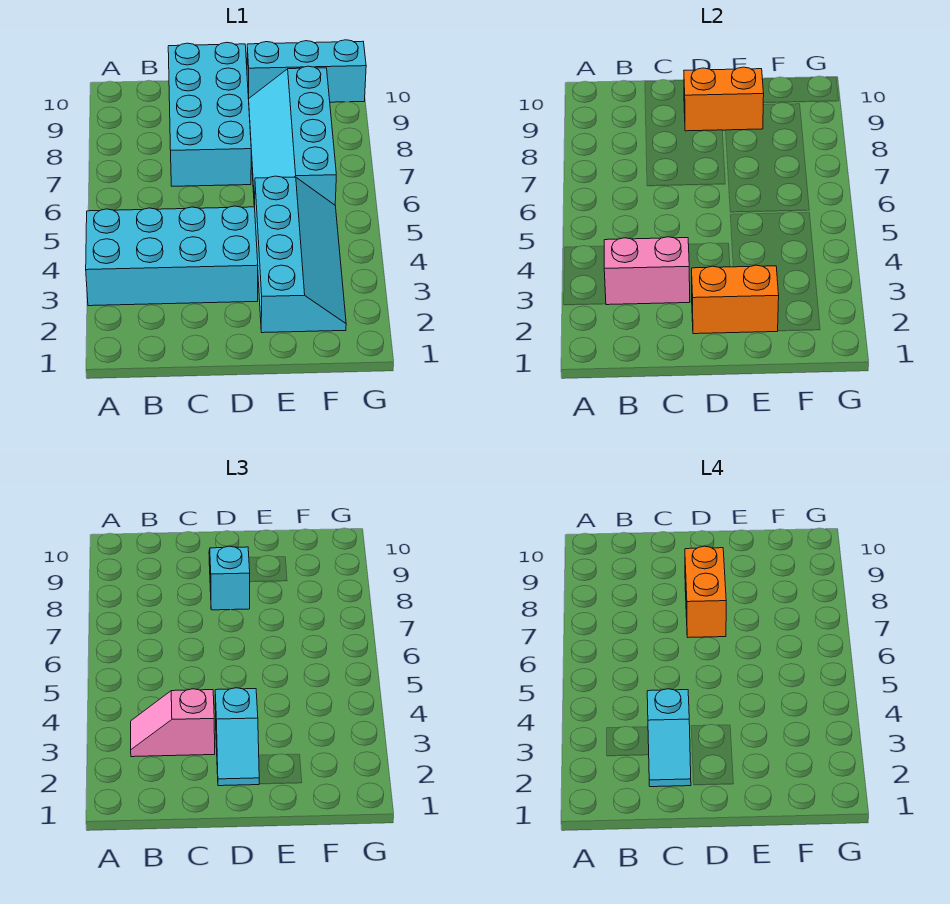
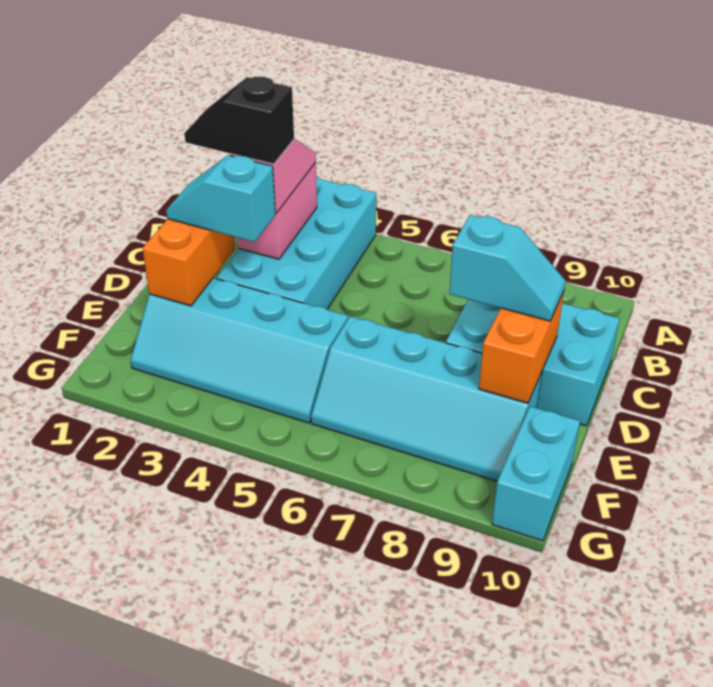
cyan slope C2:C3 level 4 top 3 -> black slope C2:C3 level 4 top 3
cyan brick C7:D10 level 1 -> cyan brick C8:D10 level 1
orange brick D7:D8 level 4 -> none
cyan slope E6:F9 level 1 top F -> cyan slope E6:F9 level 1 top E
cyan brick E10:G10 level 1 -> cyan brick F10:G10 level 1

